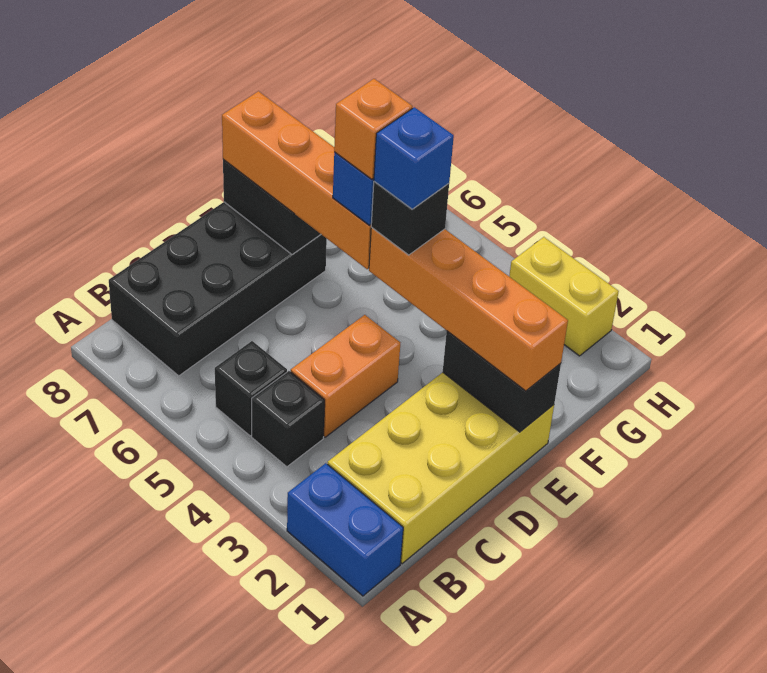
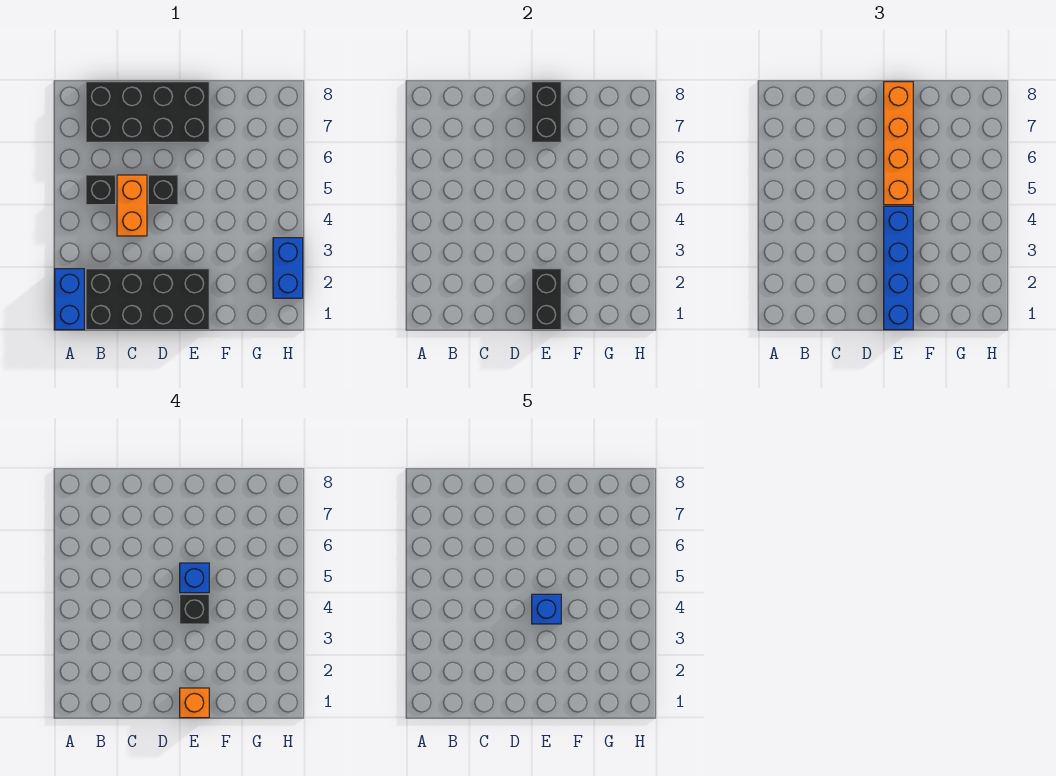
yellow brick B1:E2 level 1 -> black brick B1:E2 level 1
black brick B4 level 1 -> black brick D5 level 1
orange brick C4:D4 level 1 -> orange brick C4:C5 level 1
orange brick E1:E4 level 3 -> blue brick E1:E4 level 3
orange brick E5 level 5 -> orange brick E1 level 4
yellow brick H2:H3 level 1 -> blue brick H2:H3 level 1

